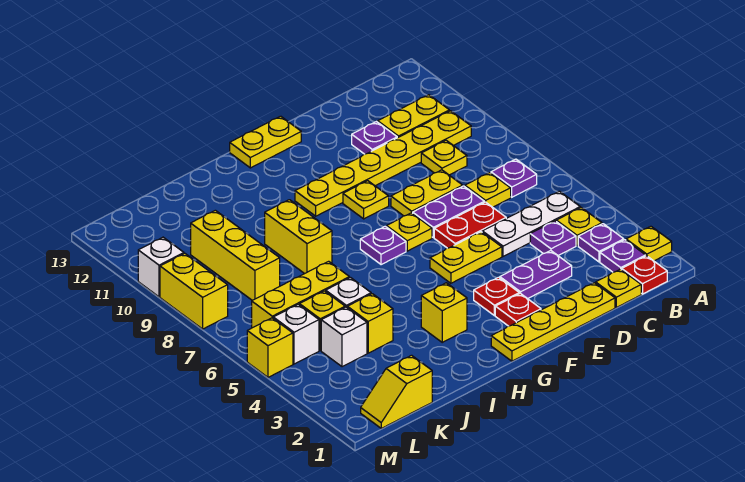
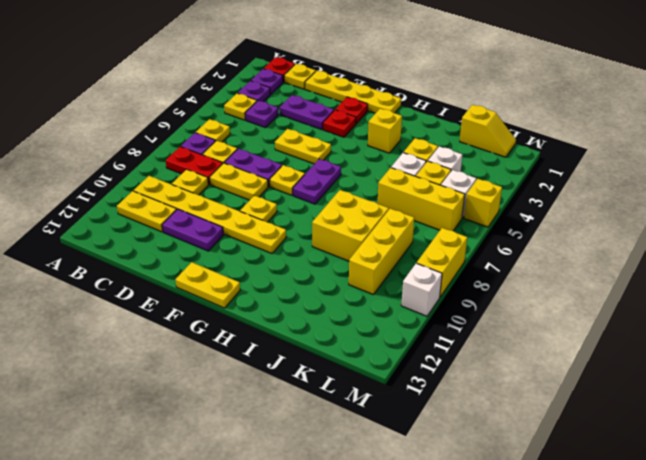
yellow plate A2 level 1 -> yellow plate B6 level 1
white plate B5:D5 level 1 -> none
red plate D6:E6 level 1 -> red plate B8:C8 level 1
purple plate D11 level 1 -> purple plate D11:E11 level 1
purple plate G7 level 1 -> purple plate G6:G7 level 1
yellow brick I8:I9 level 1 -> yellow brick I8:J9 level 1

